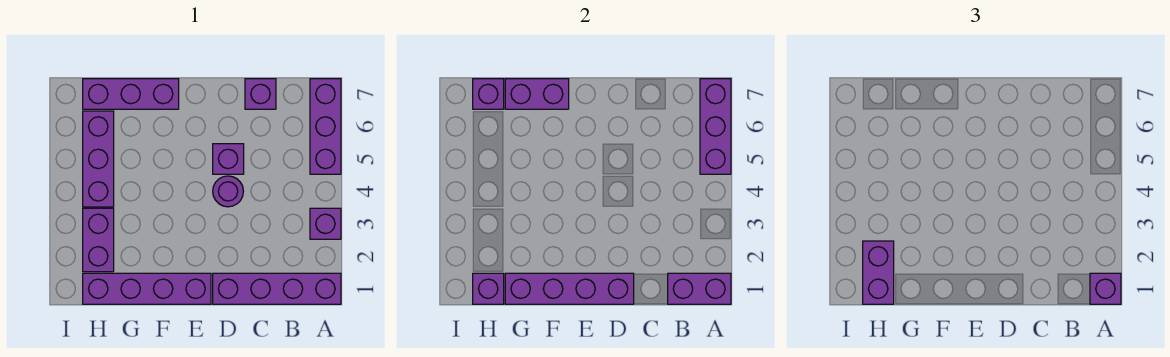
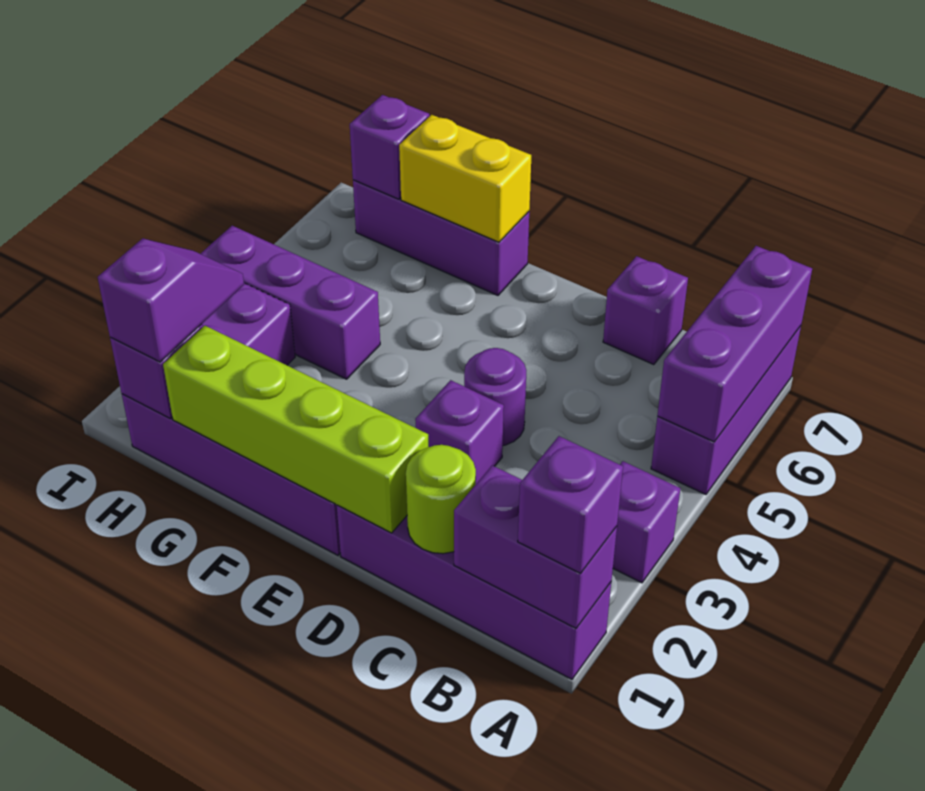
none -> lime round brick C1 level 2
purple brick D1:G1 level 2 -> lime brick D1:G1 level 2
purple brick D5 level 1 -> purple brick D3 level 1
purple brick F7:G7 level 2 -> yellow brick F7:G7 level 2
purple brick H1:H2 level 3 -> purple slope H1:H2 level 3 top 1
purple brick H4:H6 level 1 -> purple brick G4:I4 level 1

